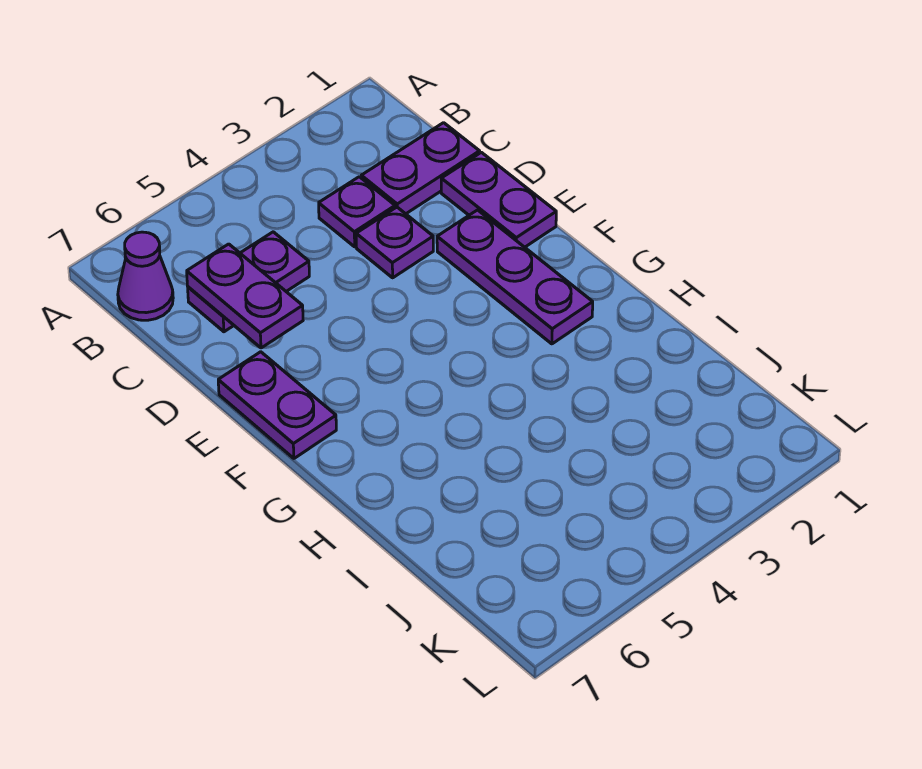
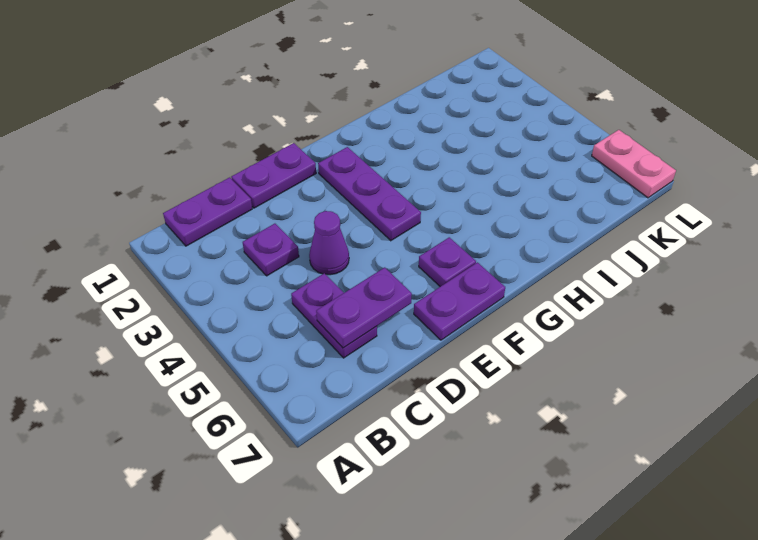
purple cone B7 level 1 -> purple cone D4 level 1
purple plate C1:C2 level 1 -> purple plate B1:C1 level 1
purple plate D3 level 1 -> purple plate F6 level 1
purple plate E2:G2 level 1 -> purple plate F2:F4 level 1
none -> pink plate L6:L7 level 1

